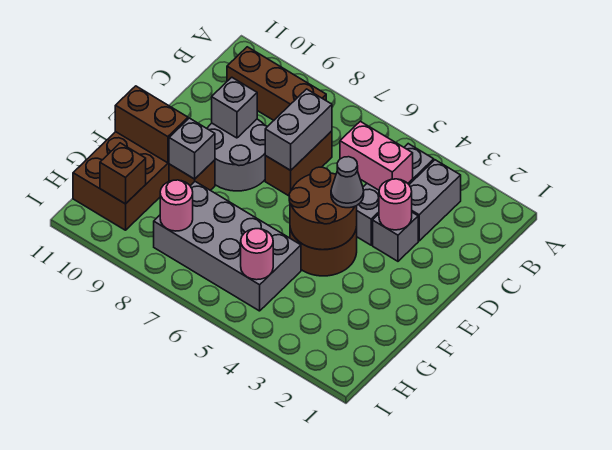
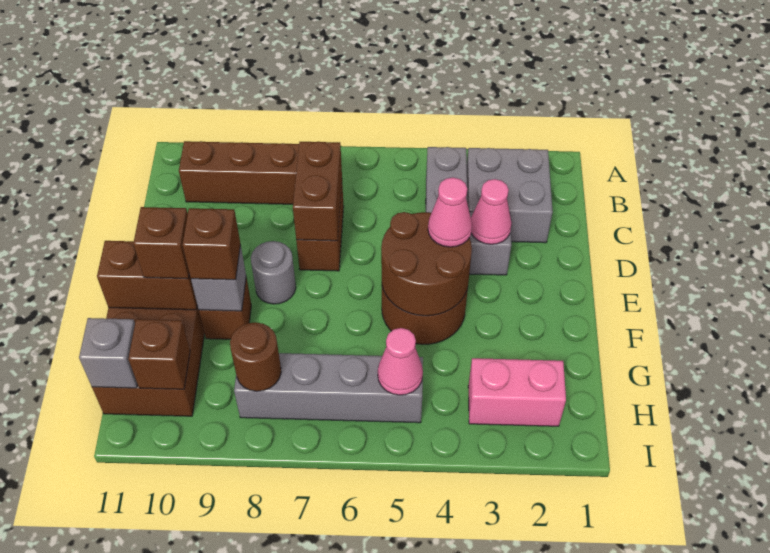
grey brick B3:C3 level 1 -> grey brick B2:C3 level 1
pink brick C4:C5 level 2 -> pink brick H2:H3 level 1
grey brick C7:D7 level 2 -> brown brick C7:D7 level 2
pink round brick D3 level 2 -> pink cone D3 level 2
grey round brick D8:E9 level 1 -> grey round brick E8 level 1
grey brick D9 level 2 -> grey brick H11 level 2
grey cone E4 level 3 -> pink cone E4 level 3
none -> brown brick F9 level 3
none -> brown brick F10 level 3
grey brick G5:H8 level 1 -> grey brick H5:H8 level 1
pink round brick H5 level 2 -> pink cone H5 level 2
pink round brick H8 level 2 -> brown round brick H8 level 2

